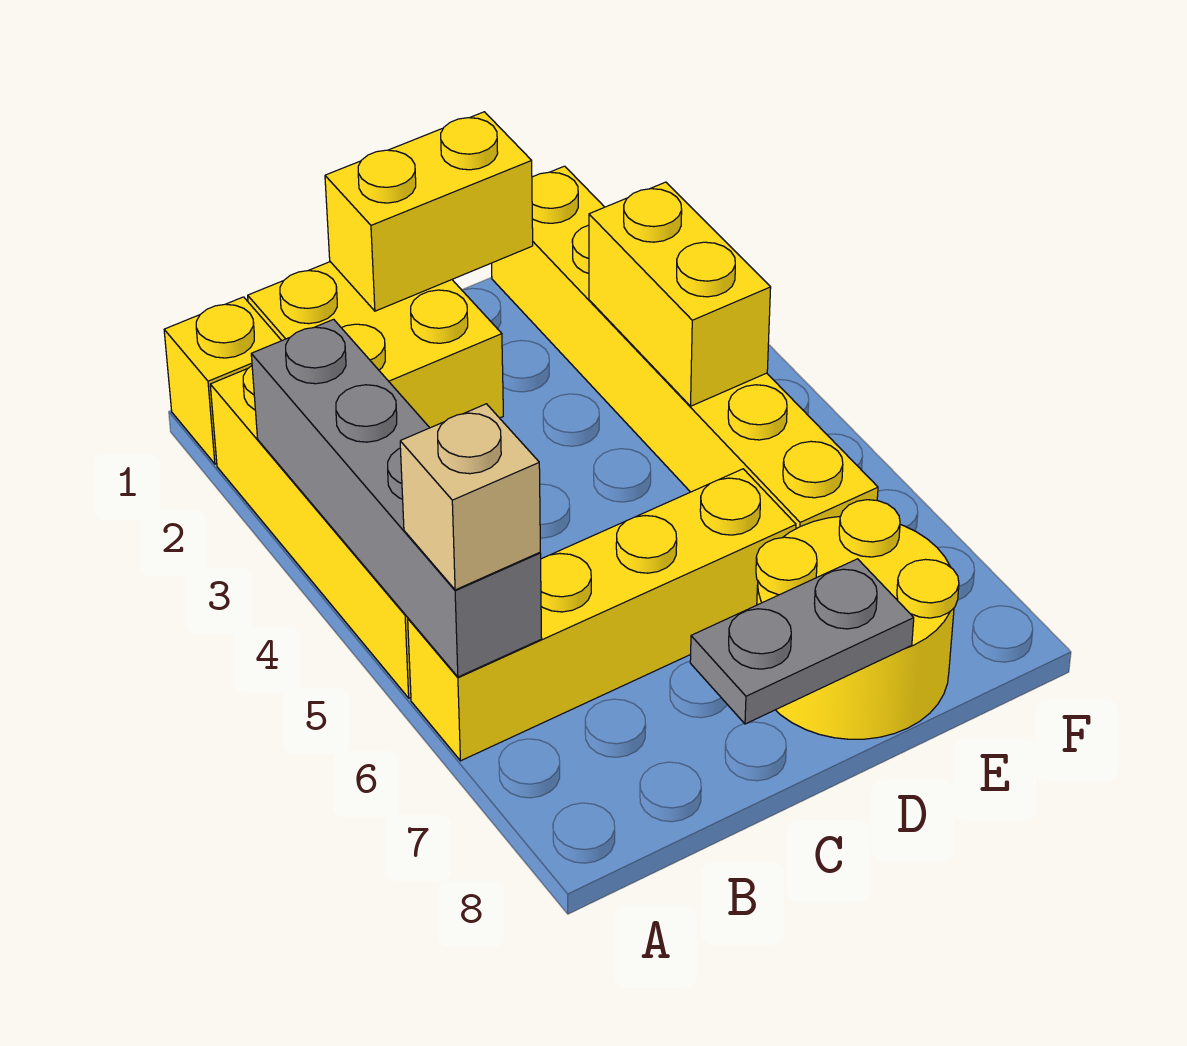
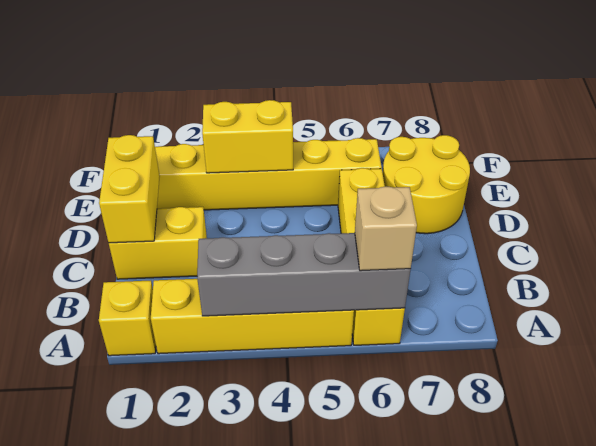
yellow brick B1:C2 level 1 -> yellow brick C1:C2 level 1
grey plate C8:D8 level 2 -> none

